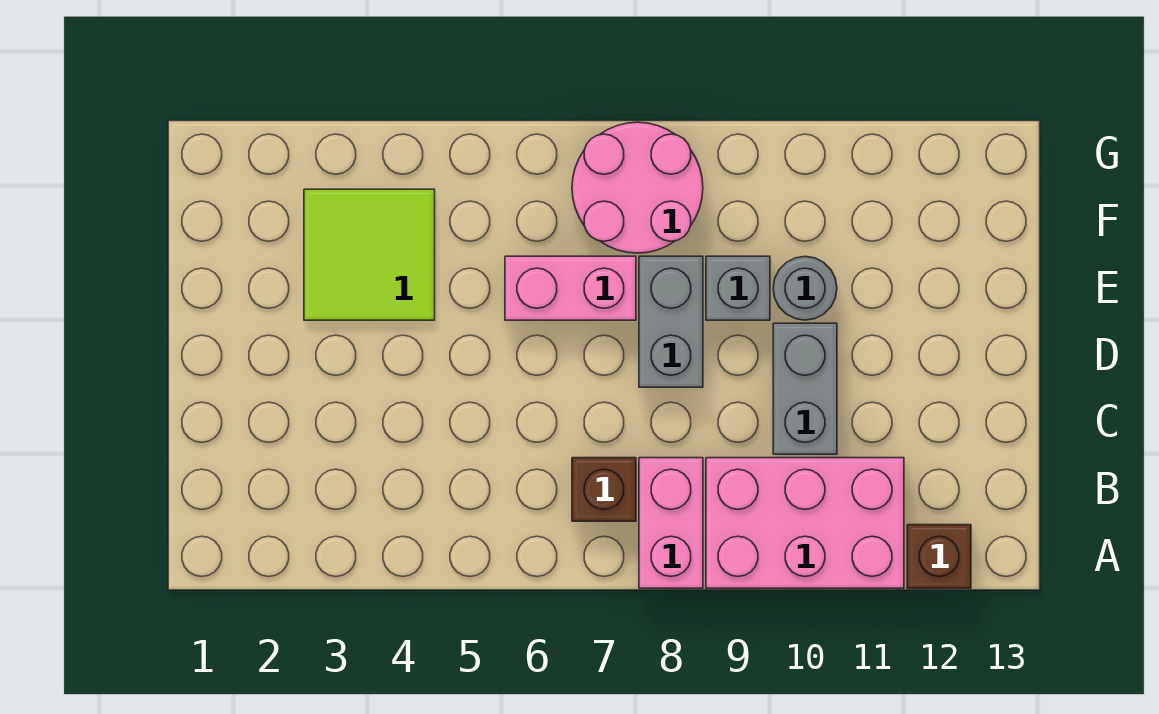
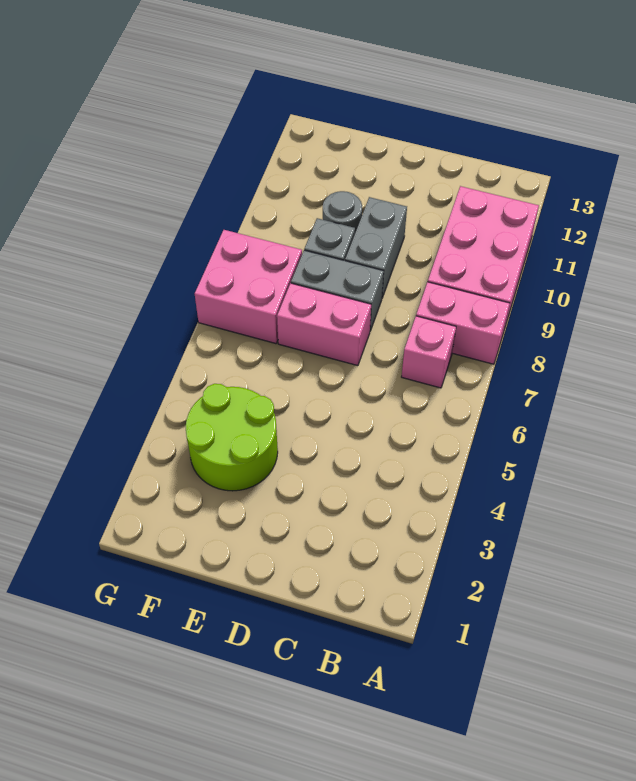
brown brick A12 level 1 -> none
brown brick B7 level 1 -> pink brick B7 level 1
grey brick C10:D10 level 1 -> grey brick D9:D10 level 1
lime tile E3:F4 level 1 -> lime round brick E3:F4 level 1
pink brick E6:E7 level 1 -> pink brick D7:E7 level 1
pink round brick F7:G8 level 1 -> pink brick F7:G8 level 1

